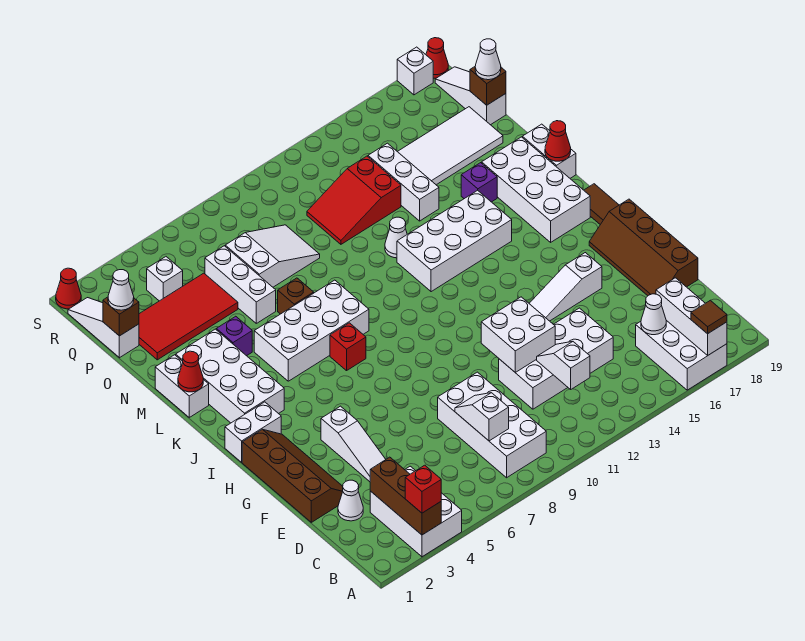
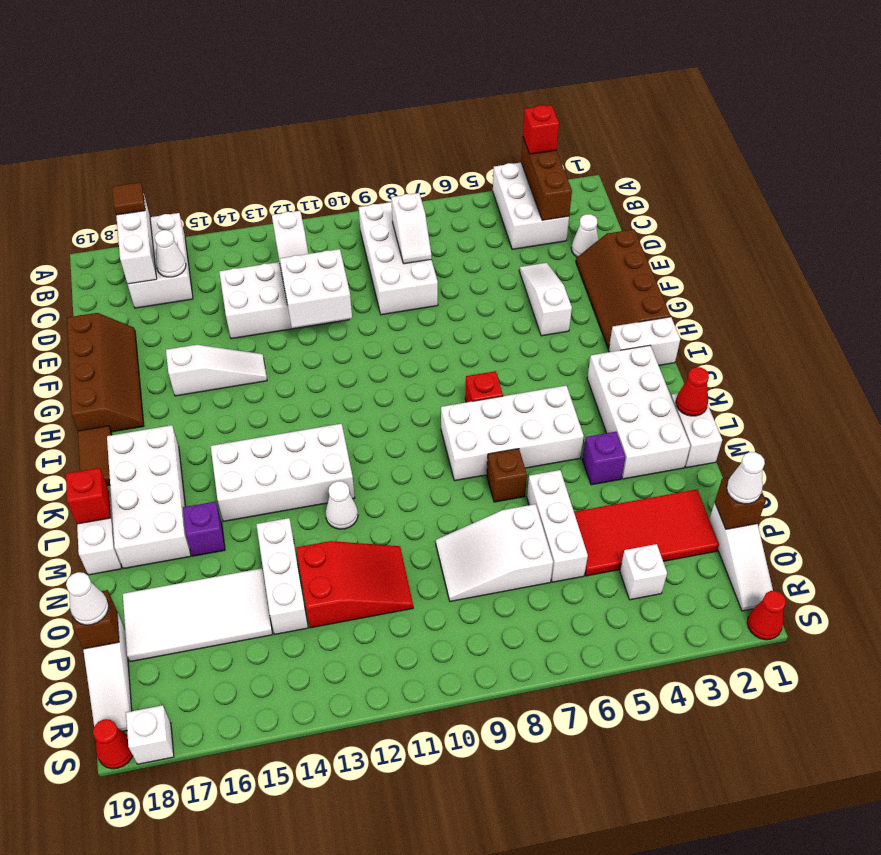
red cone L19 level 2 -> red brick L19 level 2

